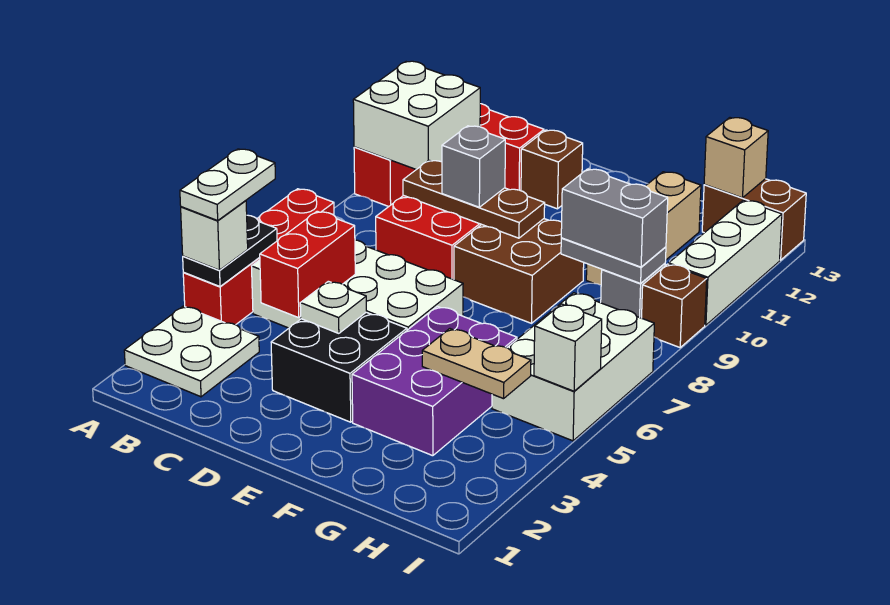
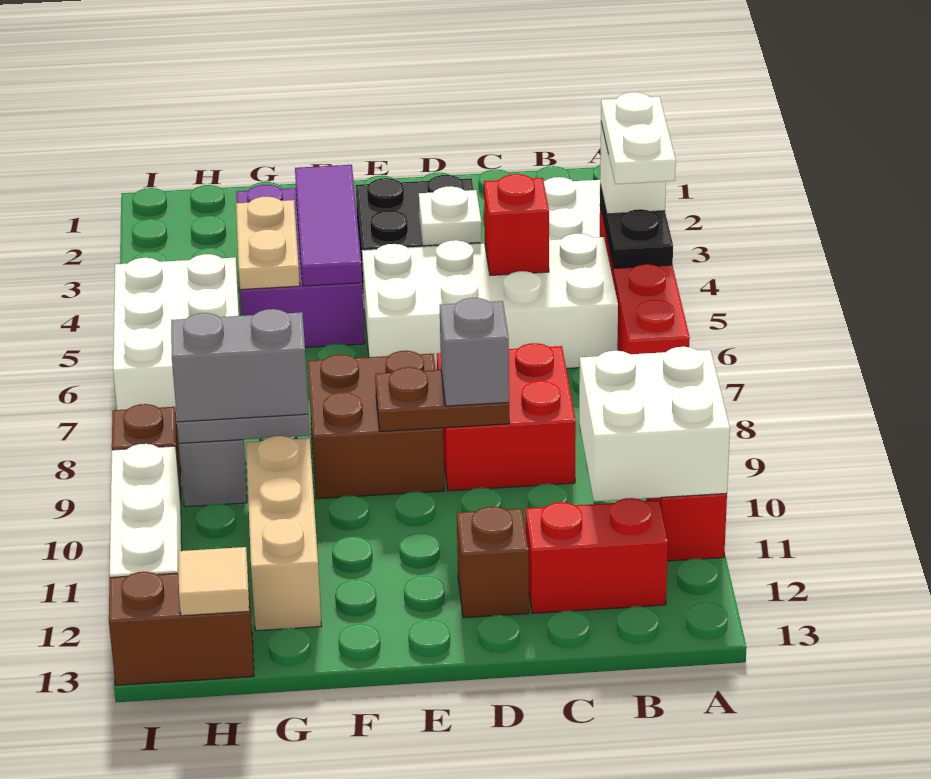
red brick C4:C5 level 2 -> red brick C5 level 2
brown plate C9:E9 level 2 -> brown plate D9:E9 level 2
none -> purple tile F3:F5 level 2
tan plate G4:H4 level 2 -> tan plate G4:G5 level 2
tan brick H13 level 2 -> tan tile H13 level 2
white brick I5 level 2 -> none

